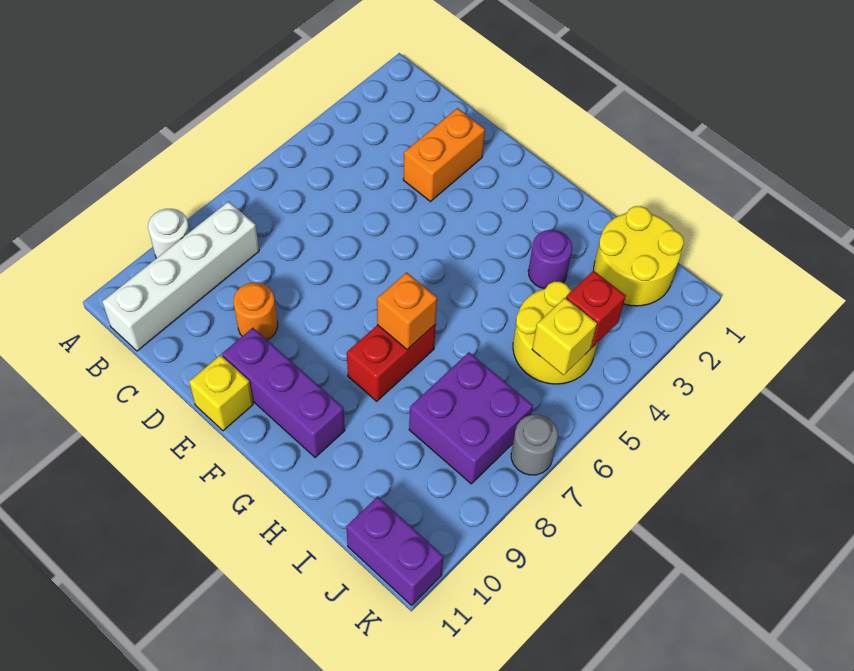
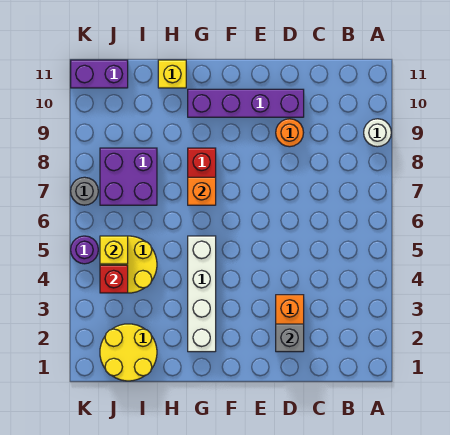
white brick B8:B11 level 1 -> white brick G2:G5 level 1
none -> grey brick D2 level 2
purple brick E10:G10 level 1 -> purple brick D10:G10 level 1
yellow brick E11 level 1 -> yellow brick H11 level 1
purple round brick H3 level 1 -> purple round brick K5 level 1

